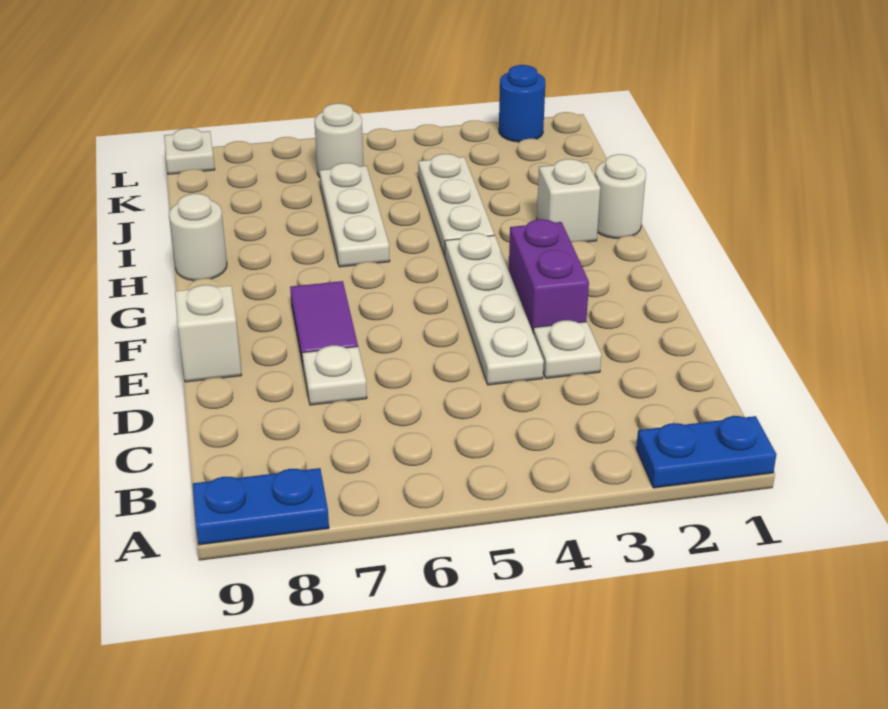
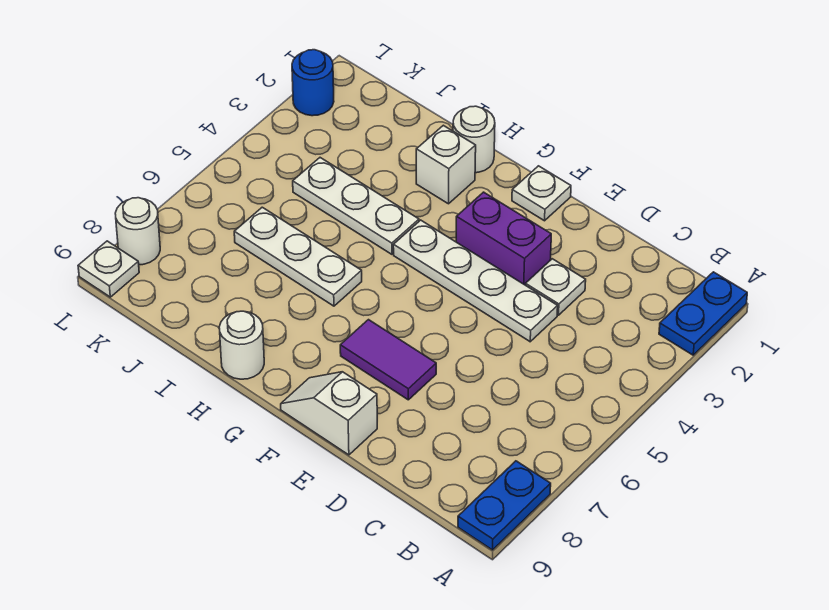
white plate D7 level 1 -> white plate F1 level 1
white round brick K6 level 1 -> white round brick L8 level 1

